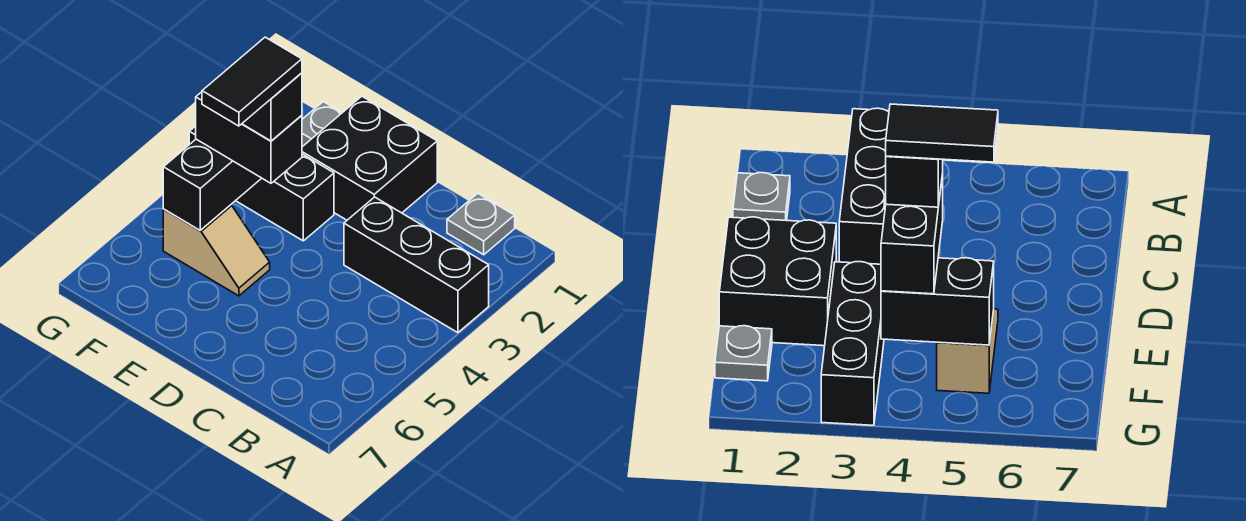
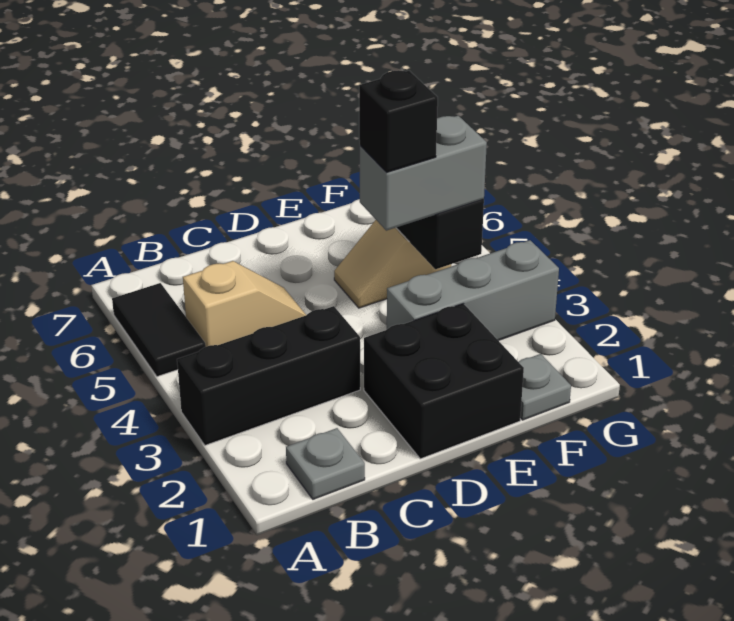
none -> tan slope B5:C5 level 1 top B
black brick E3:G3 level 1 -> grey brick E3:G3 level 1
black brick E4:F4 level 3 -> grey brick E4:F4 level 3
black tile E4:E5 level 5 -> black tile A5:A6 level 1

